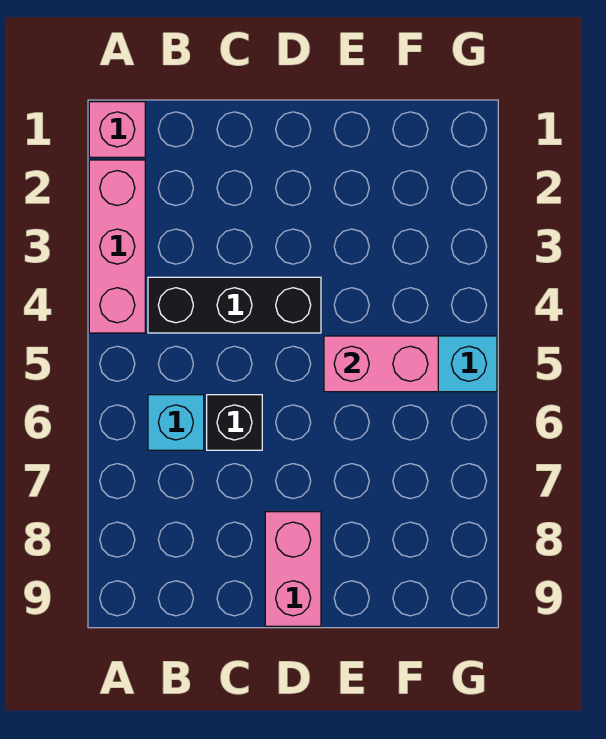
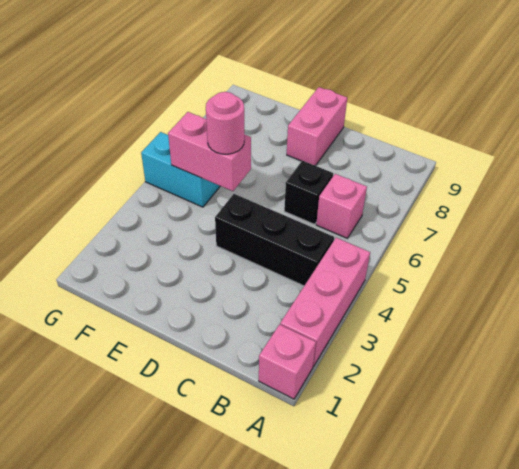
cyan brick B6 level 1 -> pink brick B6 level 1
none -> pink round brick E5 level 3

